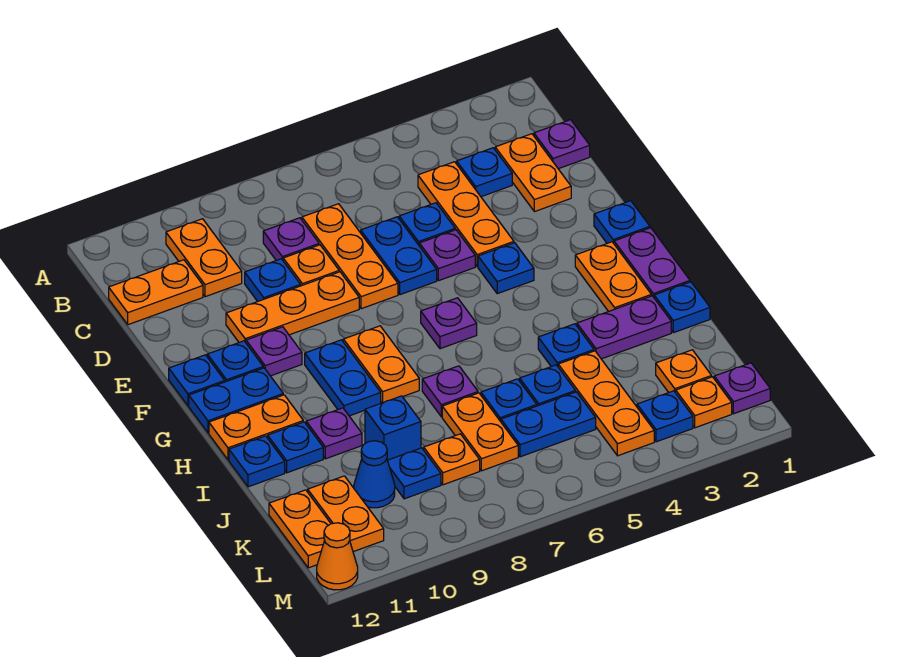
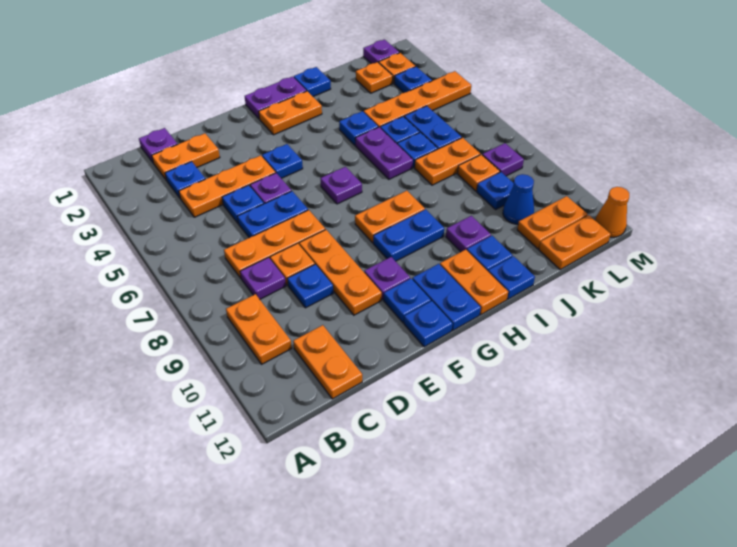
orange plate B10:C10 level 1 -> orange plate B9:B10 level 1
blue plate F1 level 1 -> none
purple plate I2:I3 level 1 -> purple plate I5:I6 level 1
purple plate I7 level 1 -> purple plate L8 level 1
orange plate J4:L4 level 1 -> orange plate J4:M4 level 1
blue brick J9 level 1 -> none

